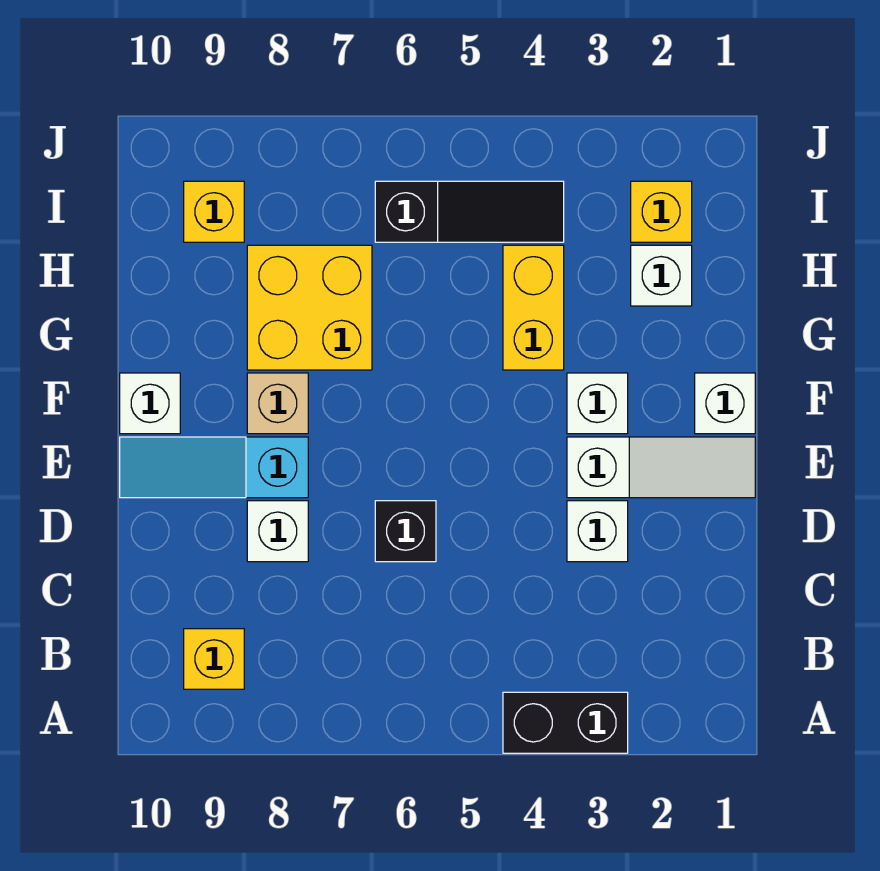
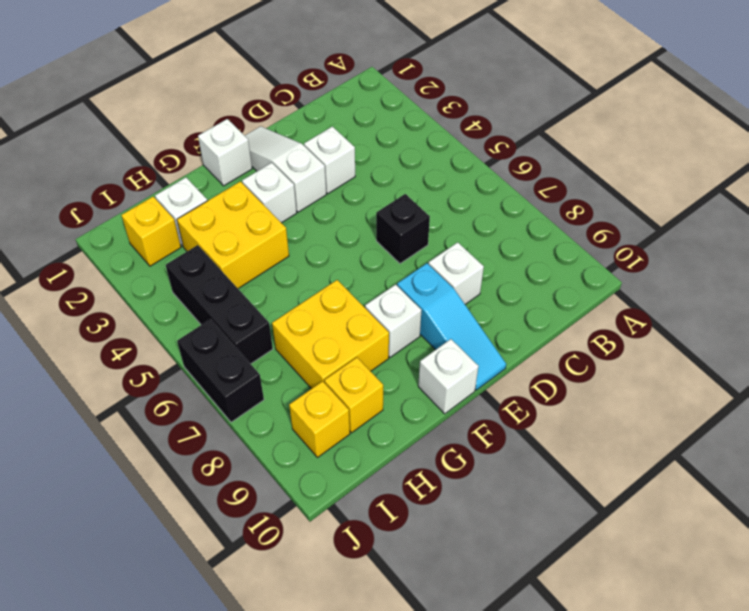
black brick A3:A4 level 1 -> black brick J6:J7 level 1
yellow brick B9 level 1 -> yellow brick H9 level 1
tan brick F8 level 1 -> white brick F8 level 1
yellow brick G4:H4 level 1 -> yellow brick G3:H4 level 1
black slope I4:I6 level 1 top 6 -> black brick I4:I6 level 1

